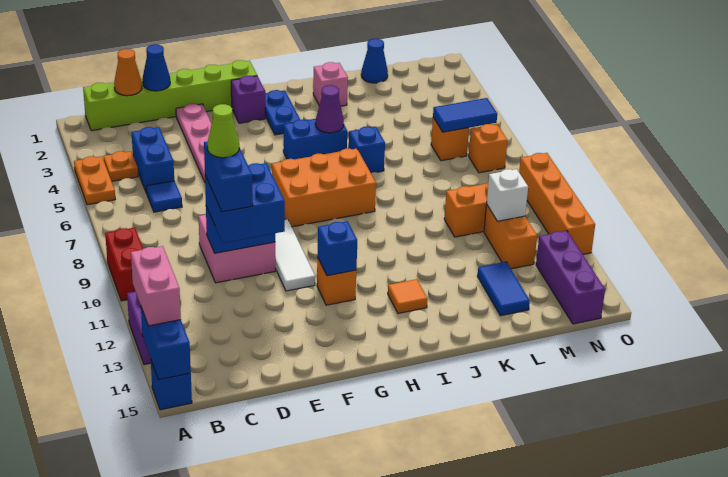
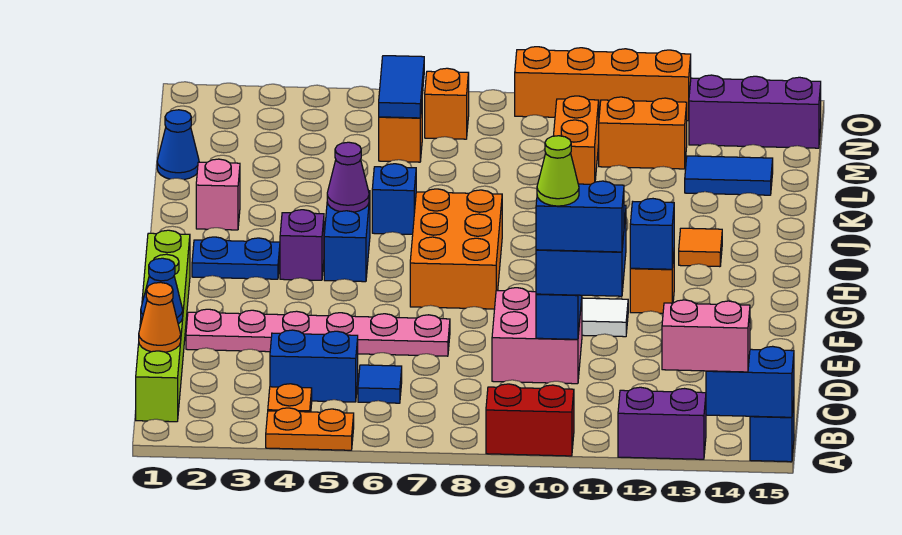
purple brick G2 level 1 -> purple brick H4 level 1
white brick M11 level 2 -> none

